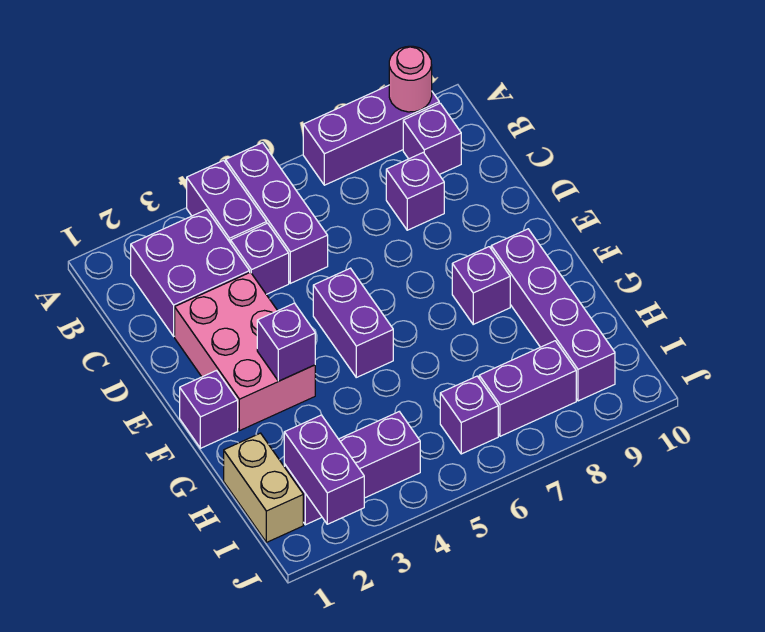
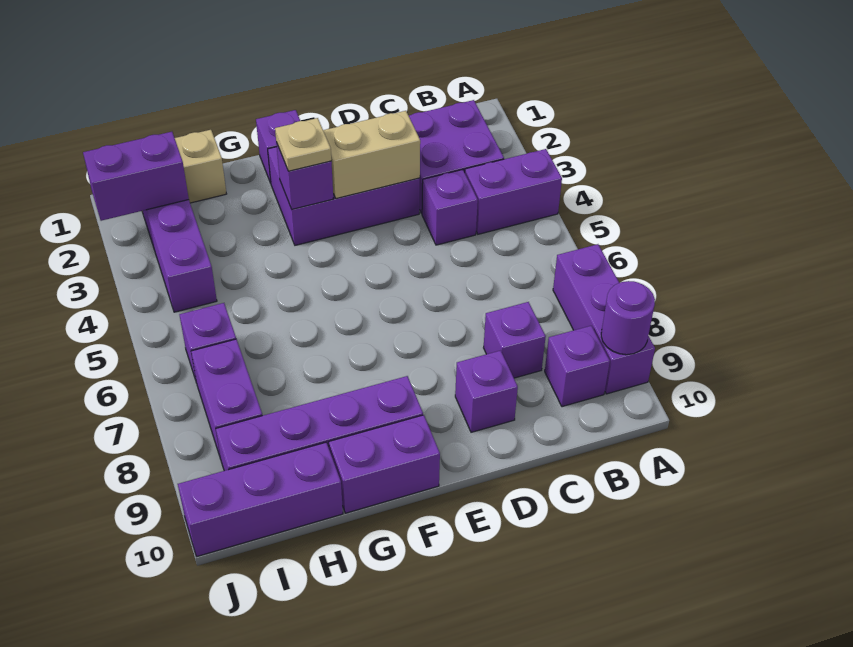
purple brick A5:C5 level 1 -> purple brick H10:J10 level 1
pink round brick A9 level 2 -> purple round brick A9 level 2
pink brick D2:F3 level 1 -> purple brick D2:F3 level 1
none -> tan brick D3:E3 level 2
purple brick E5:F5 level 1 -> purple brick F10:G10 level 1
none -> tan plate F3 level 3
purple brick F8 level 1 -> purple brick D9 level 1

